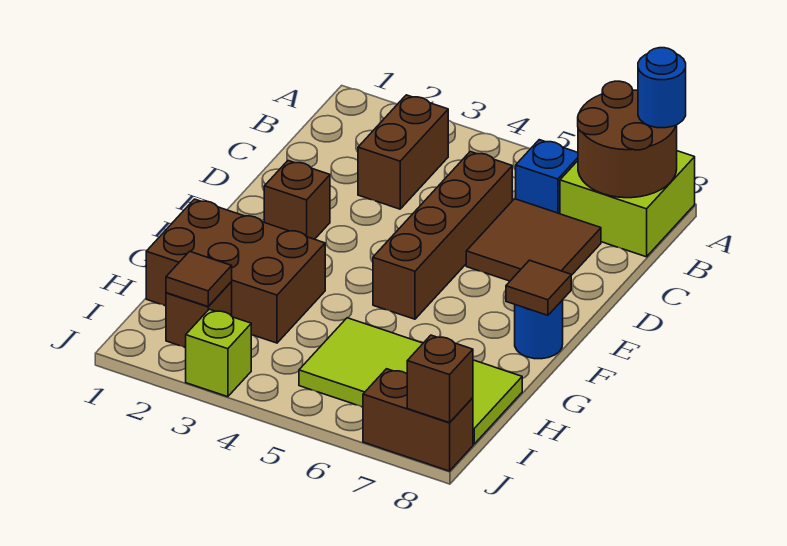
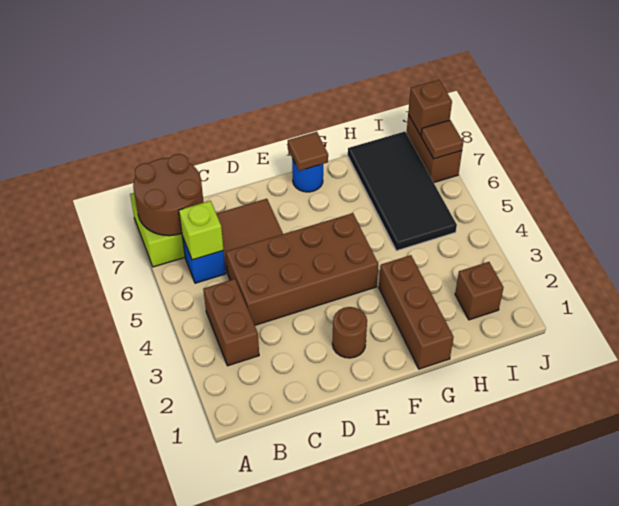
blue round brick A8 level 3 -> none
brown brick B3:C3 level 1 -> brown brick B3:B4 level 1
brown brick C5:F5 level 1 -> brown brick C4:F5 level 1
brown brick E2 level 1 -> brown round brick E2 level 1
brown brick G1:H3 level 1 -> brown brick G1:G3 level 1
lime tile H5:I8 level 1 -> black tile H5:I8 level 1
brown tile I2 level 2 -> brown tile J7 level 2
lime brick J3 level 1 -> lime brick B6 level 2

